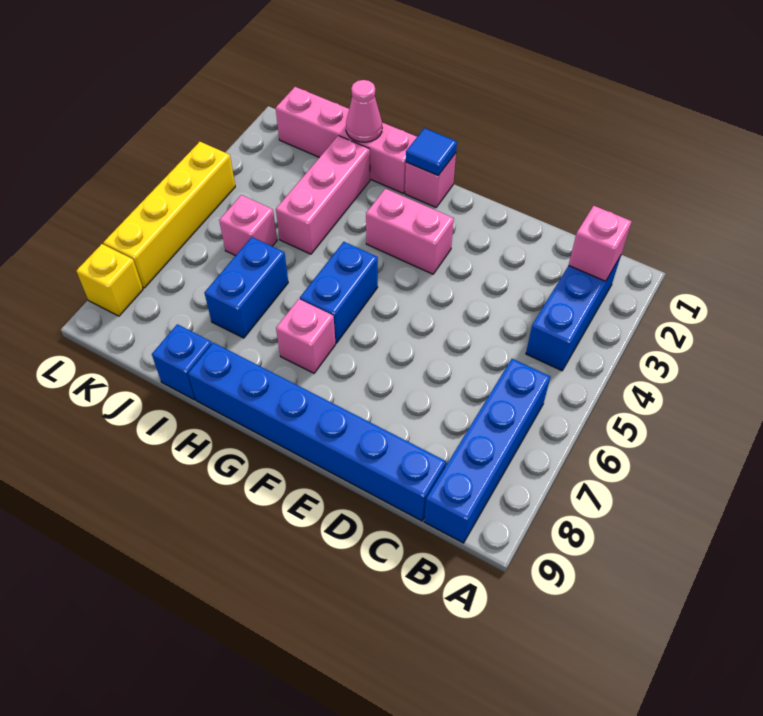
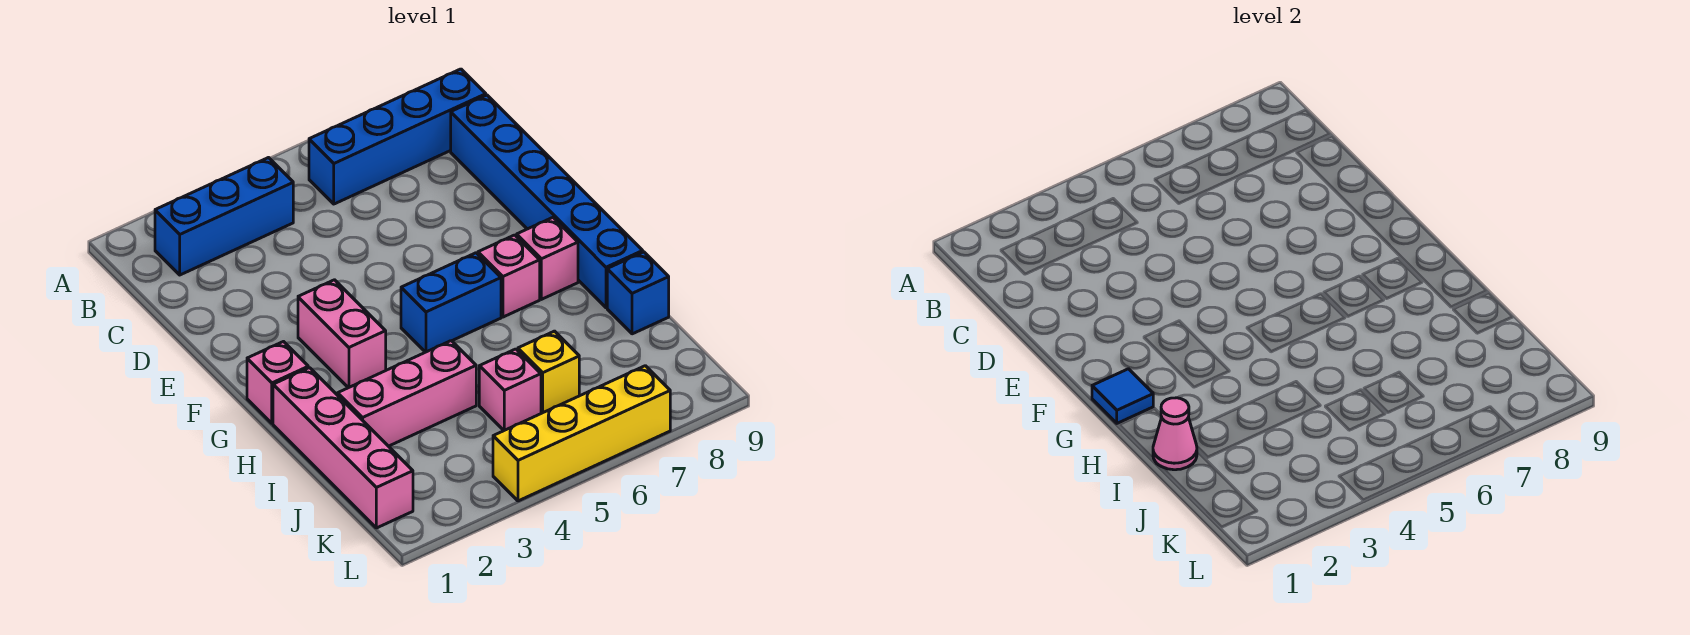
pink brick B2 level 2 -> pink brick G8 level 1
blue brick I6:I7 level 1 -> none
yellow brick L8 level 1 -> yellow brick J6 level 1

